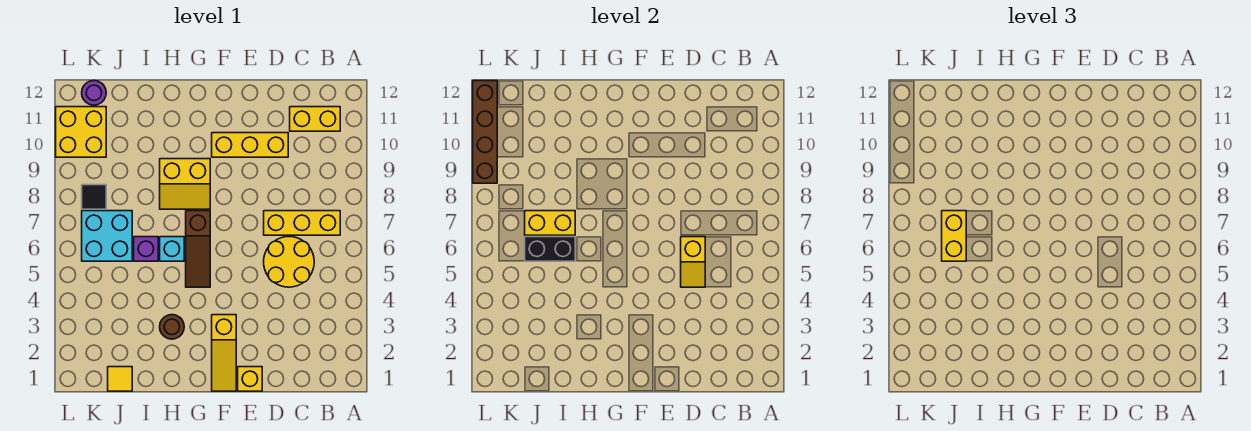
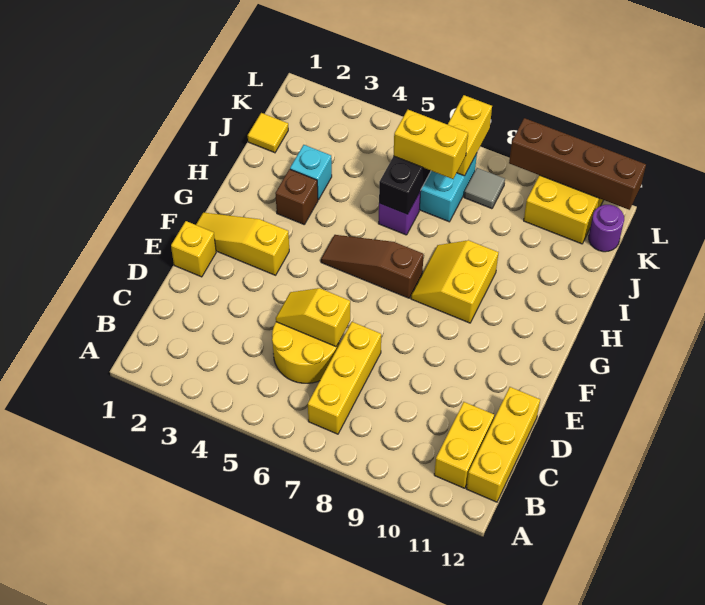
yellow brick D10:F10 level 1 -> yellow brick B12:D12 level 1
brown round brick H3 level 1 -> brown brick H3 level 1
cyan brick H6 level 1 -> cyan brick I3 level 1
yellow brick I7:J7 level 2 -> yellow brick K7:L7 level 2
black tile K8 level 1 -> grey tile K8 level 1

